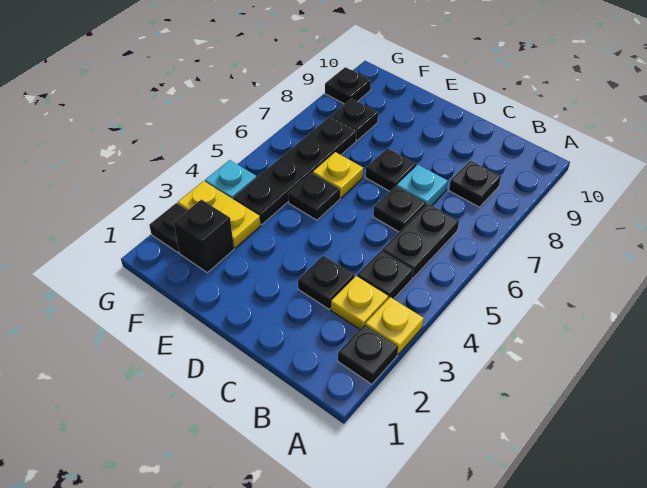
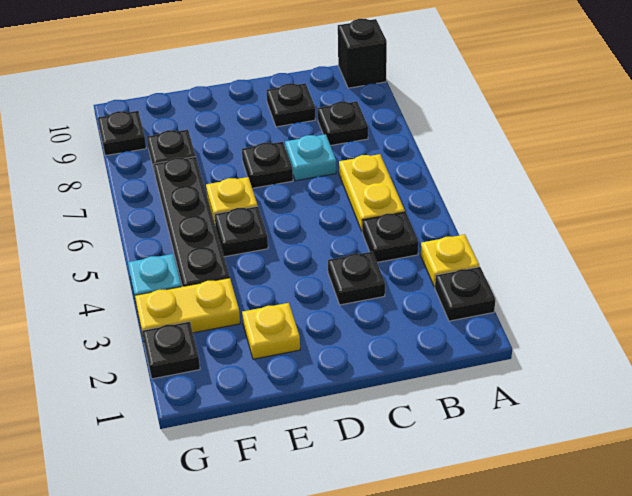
yellow plate B3 level 1 -> yellow plate E2 level 1
black plate B5:B6 level 1 -> yellow plate B5:B6 level 1
black plate C6 level 1 -> black plate C9 level 1
black brick F2 level 1 -> black brick A10 level 1

